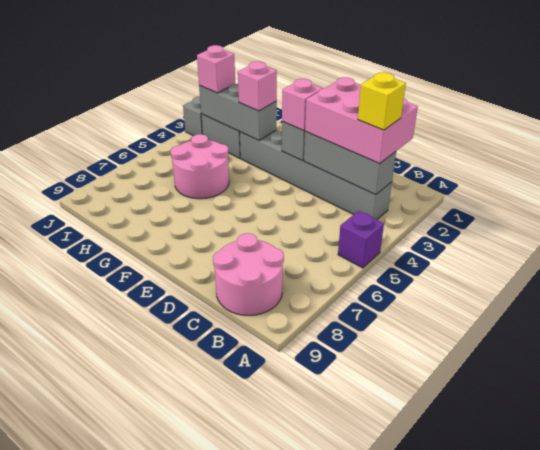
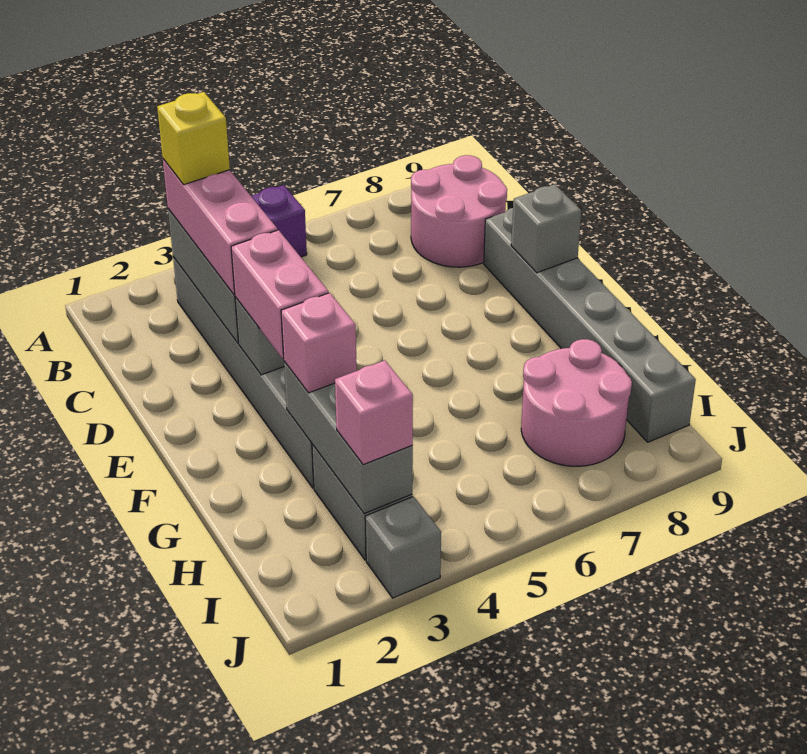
pink brick B2:D3 level 3 -> pink brick B3:D3 level 3
none -> grey brick D9:I9 level 1
pink brick E3 level 3 -> pink brick E3:F3 level 3
none -> grey brick E9 level 2
pink round brick G5:H6 level 1 -> pink round brick H7:I8 level 1

